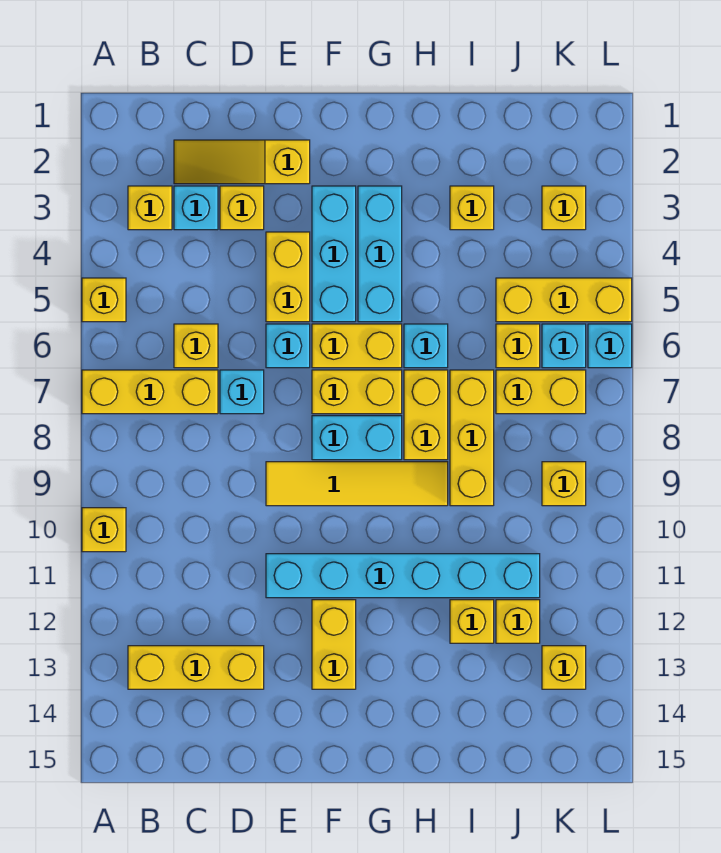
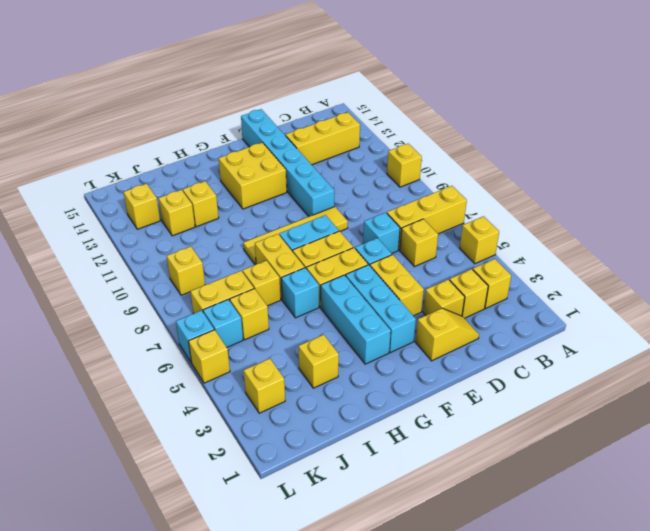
yellow slope C2:E2 level 1 top E -> yellow slope D2:E2 level 1 top E
cyan brick C3 level 1 -> yellow brick C3 level 1
cyan brick E11:J11 level 1 -> cyan brick E10:E15 level 1
yellow brick F12:F13 level 1 -> yellow brick F12:G13 level 1
yellow brick I7:I9 level 1 -> yellow brick I7 level 1
yellow brick J5:L5 level 1 -> yellow brick L5 level 1

